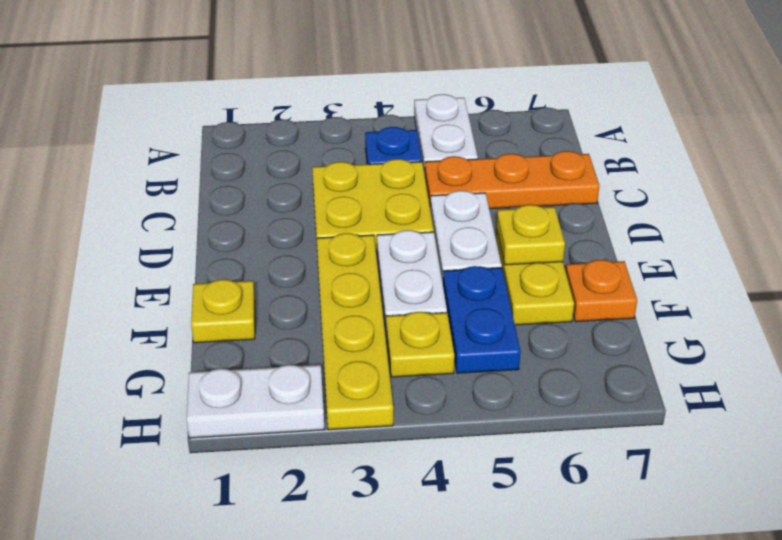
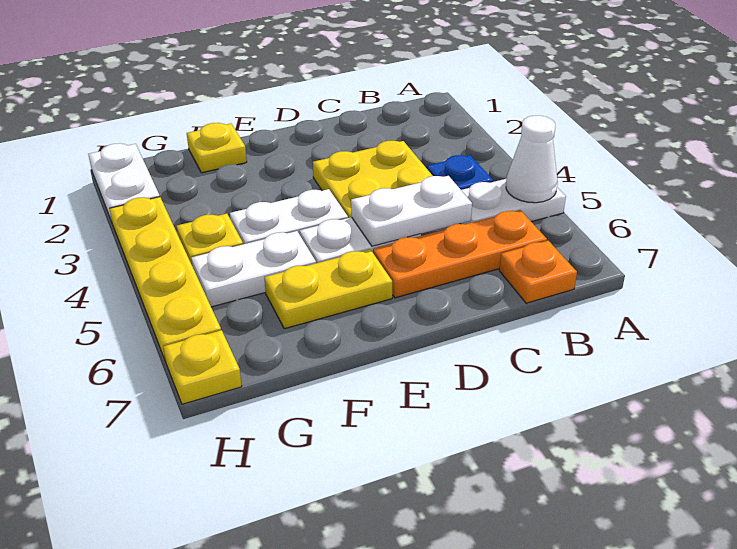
none -> white cone A5 level 2
orange plate C5:C7 level 1 -> orange plate B6:D6 level 1
none -> white plate C5:D5 level 2
yellow plate E3:H3 level 1 -> yellow plate H3:H6 level 1
yellow plate E6 level 2 -> yellow plate H7 level 1
blue plate F5:G5 level 1 -> white plate F5:G5 level 1
orange plate F7 level 1 -> orange plate B7 level 1

